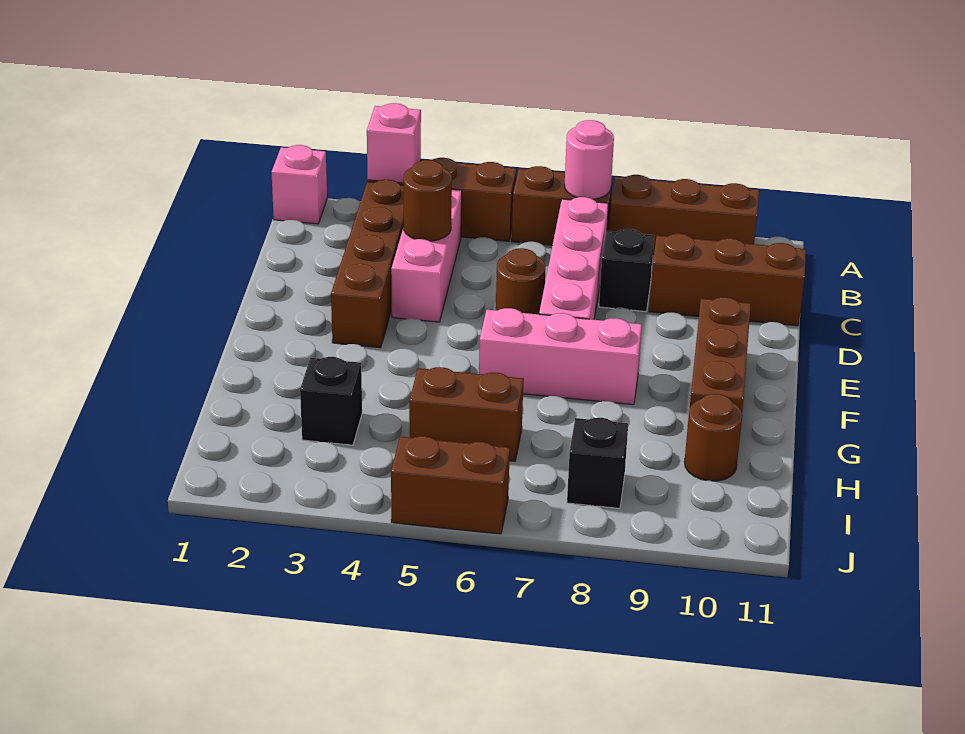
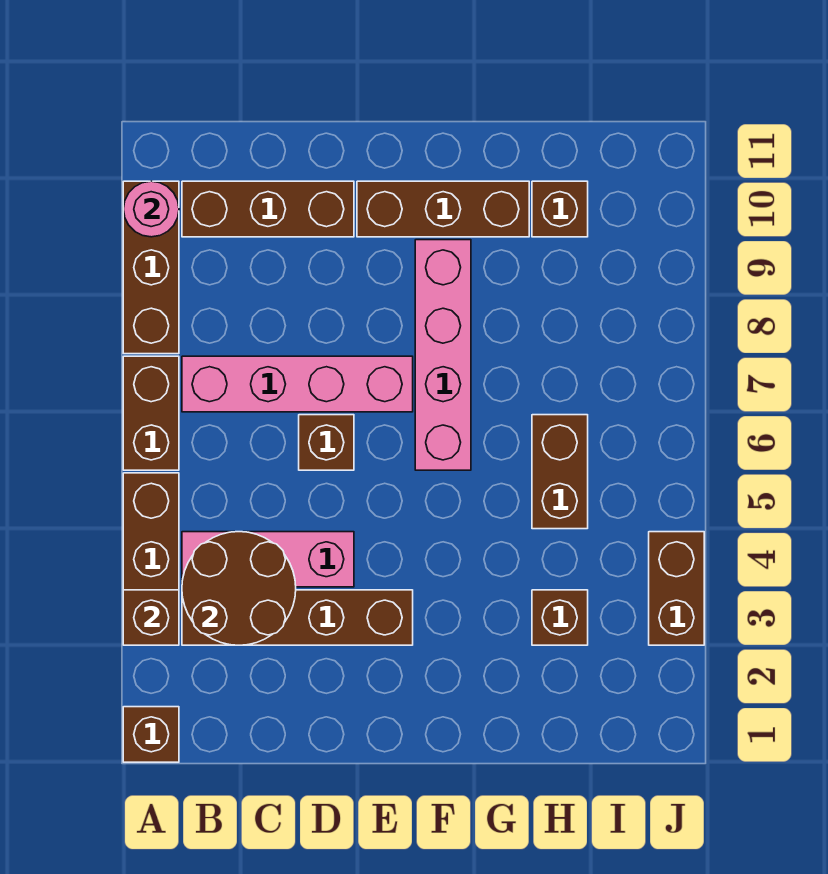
pink brick A1 level 1 -> brown brick A1 level 1
pink brick A3 level 2 -> brown brick A3 level 2
pink round brick A7 level 2 -> pink round brick A10 level 2
brown round brick C4 level 2 -> brown round brick B3:C4 level 2
black brick C8 level 1 -> none
brown brick C9:C11 level 1 -> brown brick B10:D10 level 1
brown round brick D6 level 1 -> brown brick D6 level 1
pink brick F6:F8 level 1 -> pink brick F6:F9 level 1
black brick H3 level 1 -> brown brick H3 level 1
brown round brick H10 level 1 -> brown brick H10 level 1
black brick I8 level 1 -> none
brown brick J5:J6 level 1 -> brown brick J3:J4 level 1

